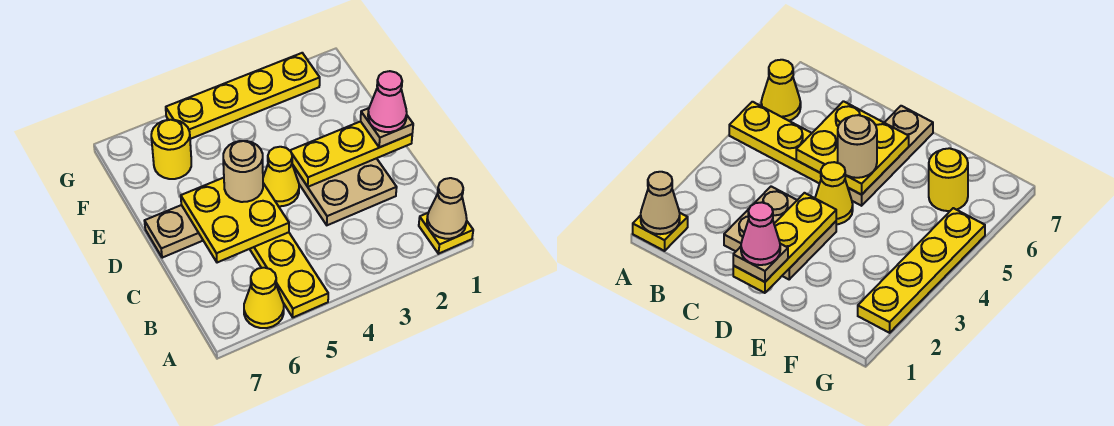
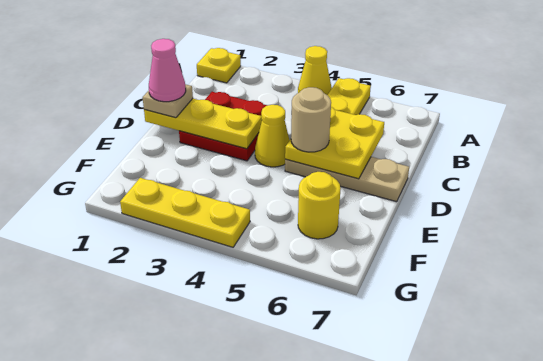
tan cone A1 level 2 -> none
yellow cone A6 level 1 -> yellow cone A4 level 1
tan plate C2:D3 level 1 -> red plate C2:D3 level 1
yellow plate G2:G5 level 1 -> yellow plate G2:G4 level 1

